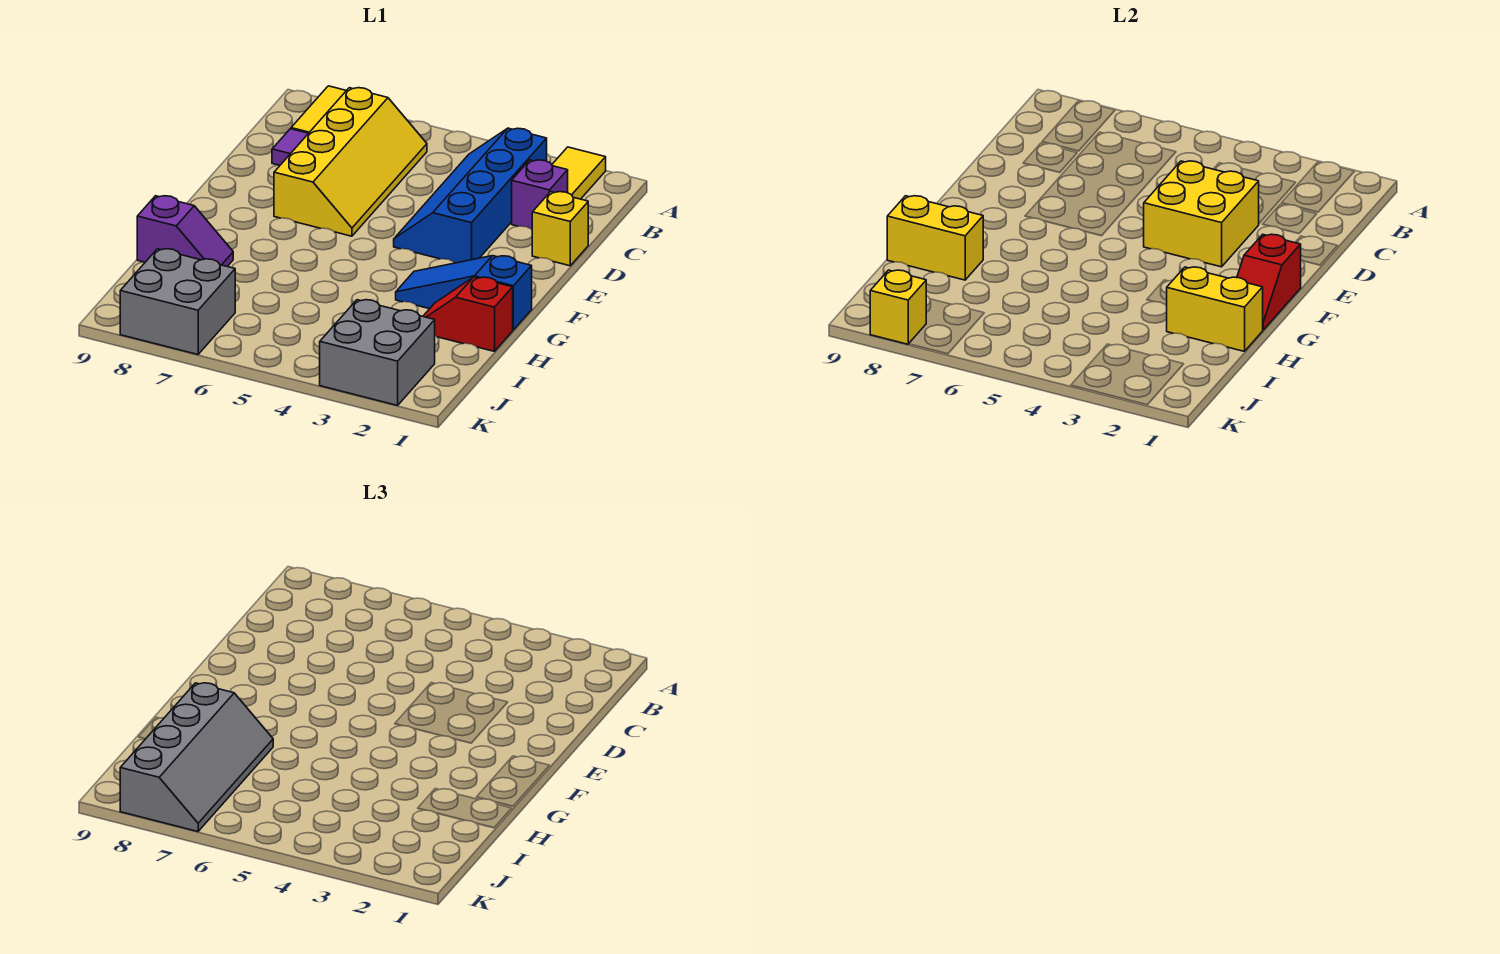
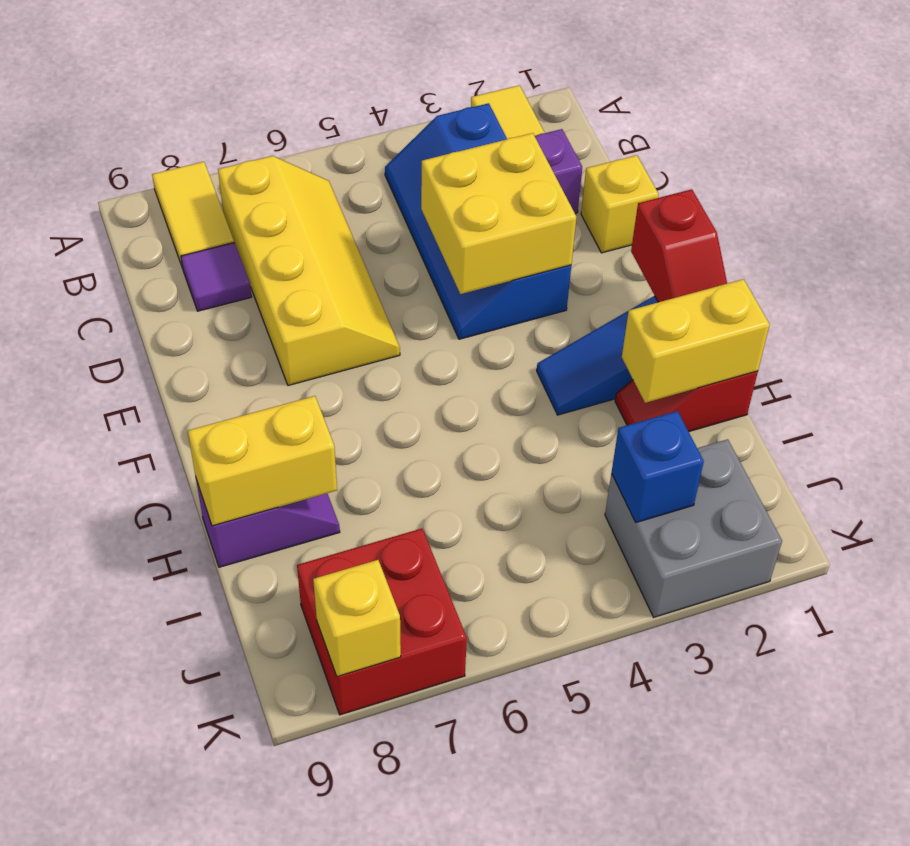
grey slope H7:K8 level 3 top 8 -> none
none -> blue brick J3 level 2
grey brick J7:K8 level 1 -> red brick J7:K8 level 1

